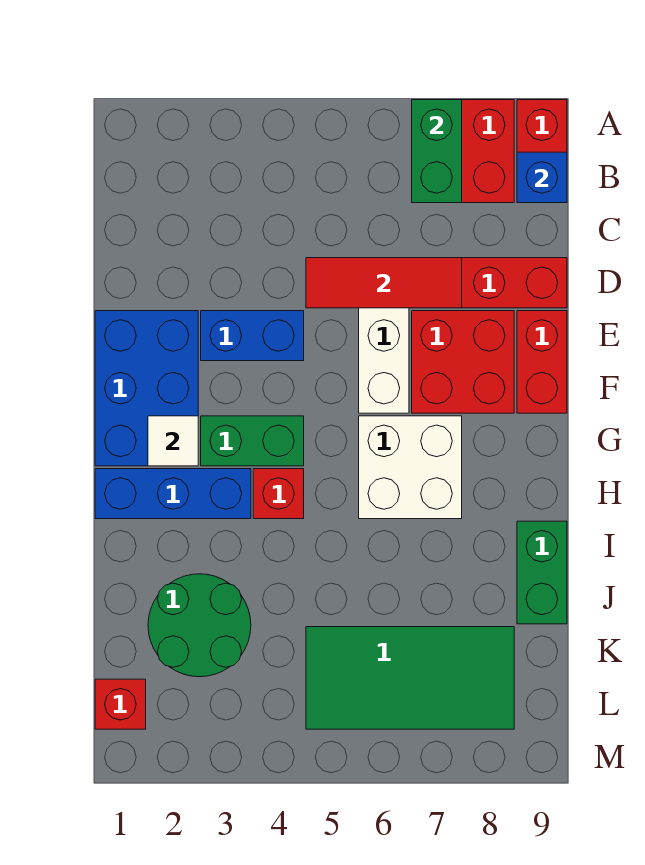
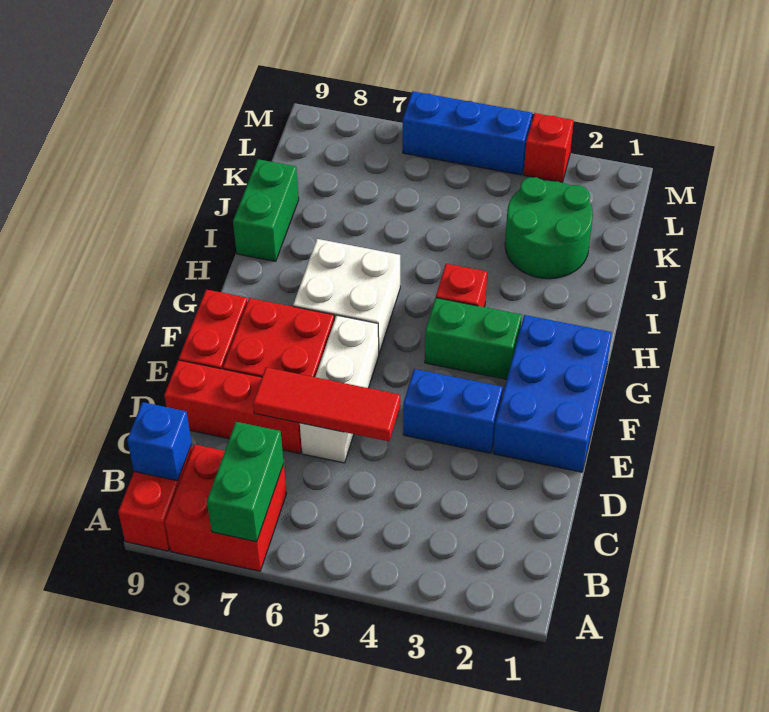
white tile G2 level 2 -> none
blue brick H1:H3 level 1 -> blue brick M4:M6 level 1
green tile K5:L8 level 1 -> none
red brick L1 level 1 -> red brick M3 level 1

